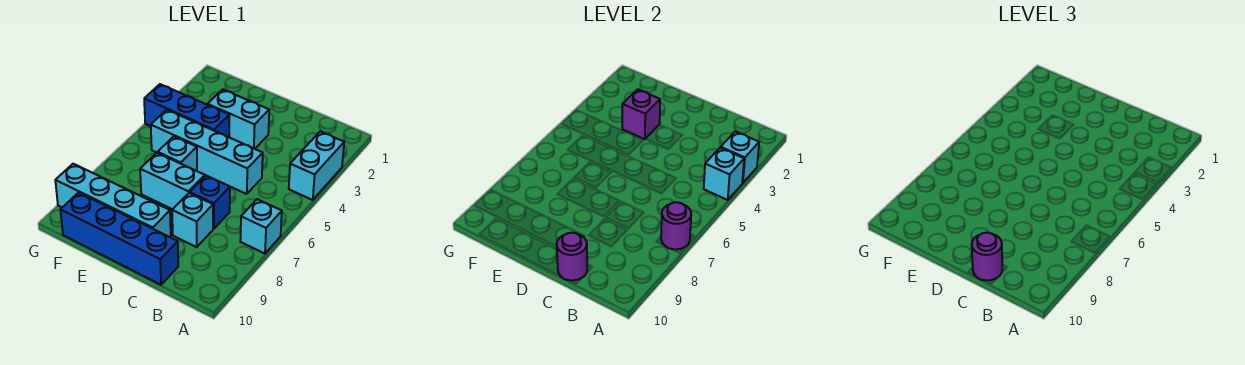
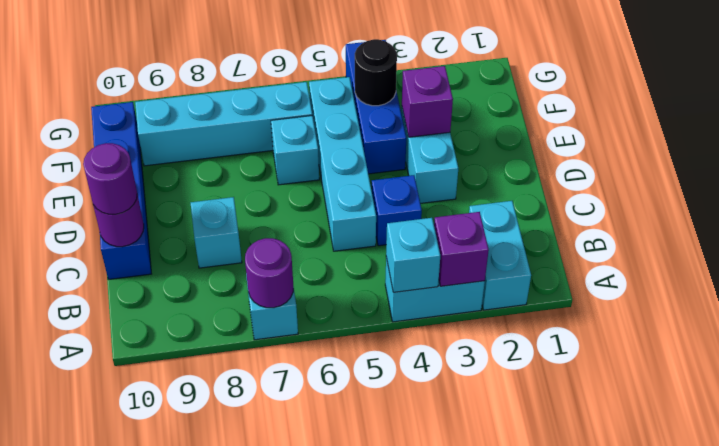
cyan brick A3 level 2 -> purple brick A3 level 2
blue brick C7 level 1 -> blue brick C4 level 1
cyan brick D7:E7 level 1 -> cyan brick A2:B2 level 1
cyan brick D9:G9 level 1 -> cyan brick F6:F9 level 1
none -> black round brick F4 level 2

